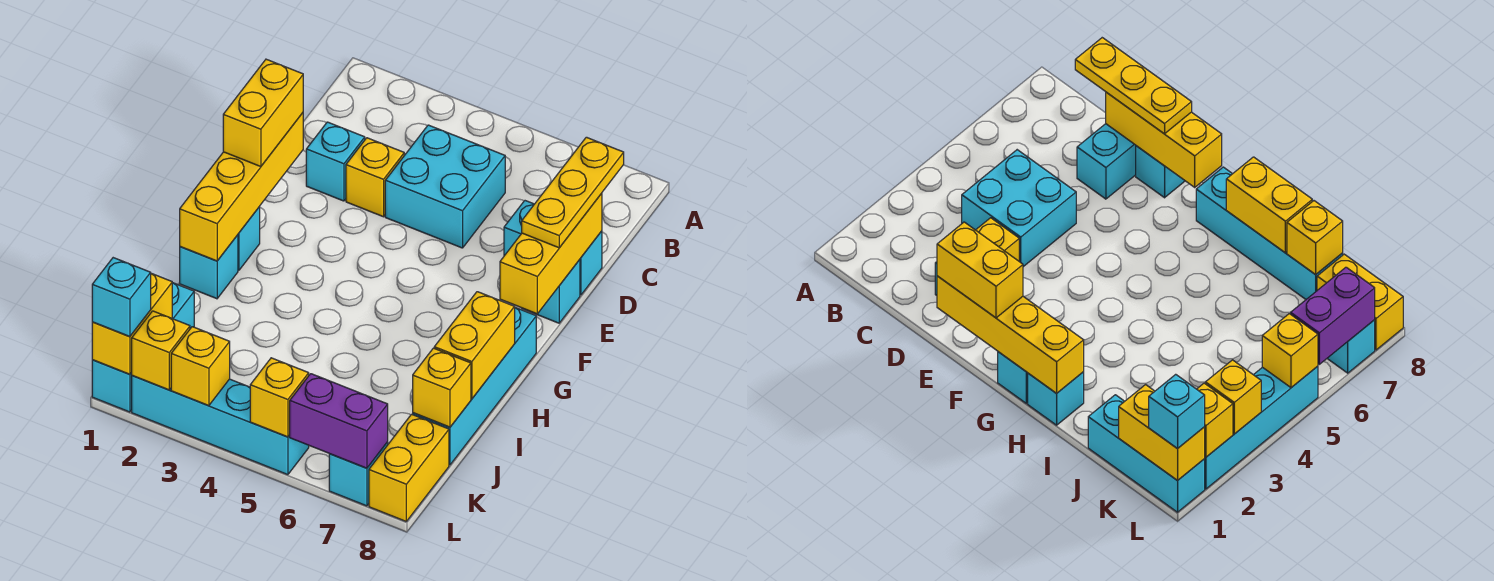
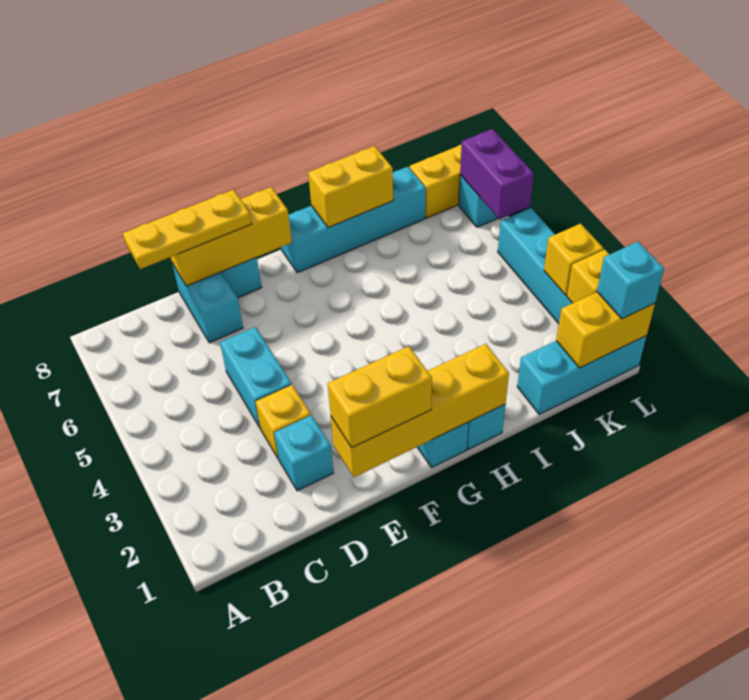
cyan brick C4:D5 level 1 -> cyan brick D4:D5 level 1
yellow brick J8 level 2 -> none
yellow brick L5 level 2 -> none

